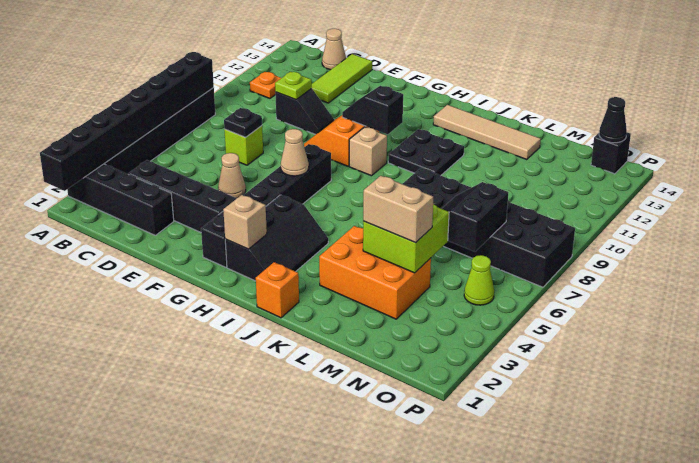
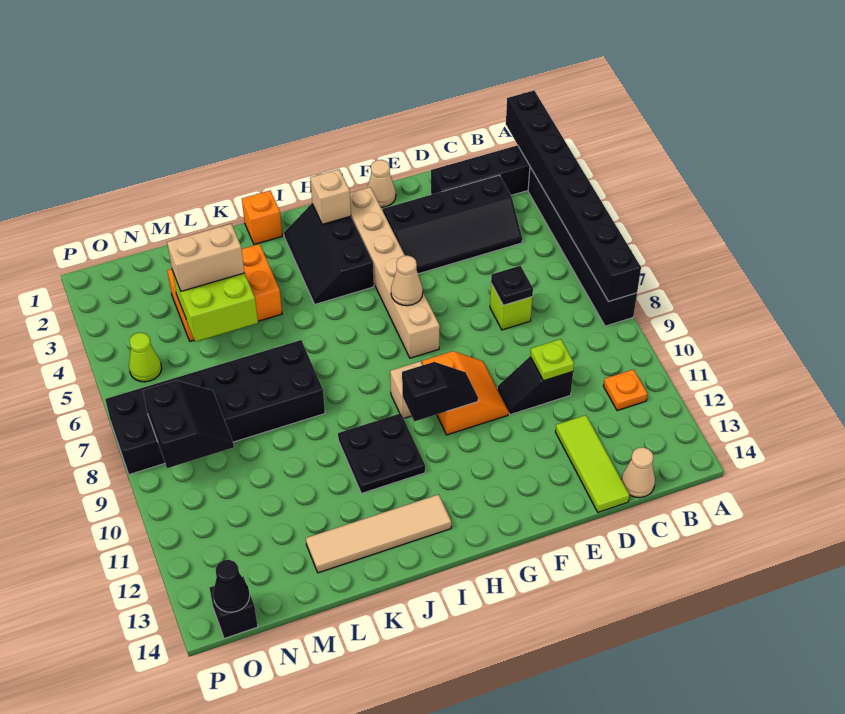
tan cone E5 level 1 -> tan cone F1 level 1
black brick G2:G7 level 1 -> tan brick G2:G7 level 1
black slope M6:N7 level 2 top N -> black slope N8:O9 level 2 top O

